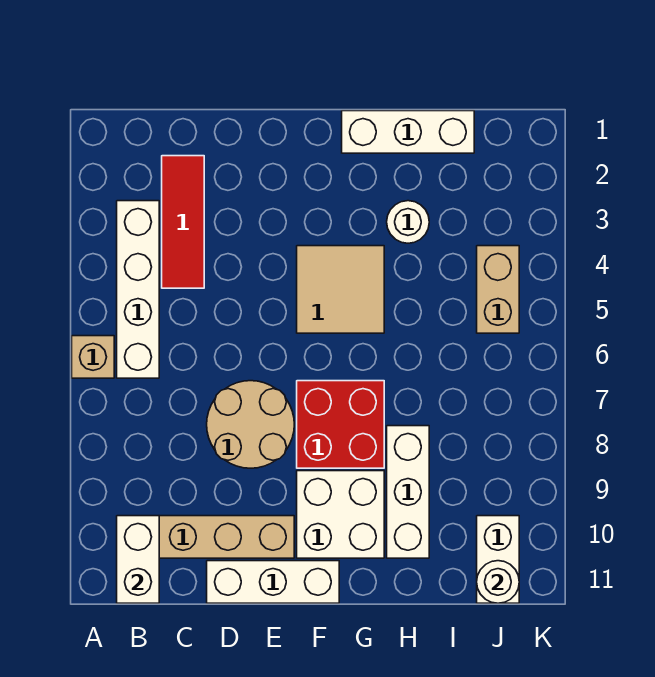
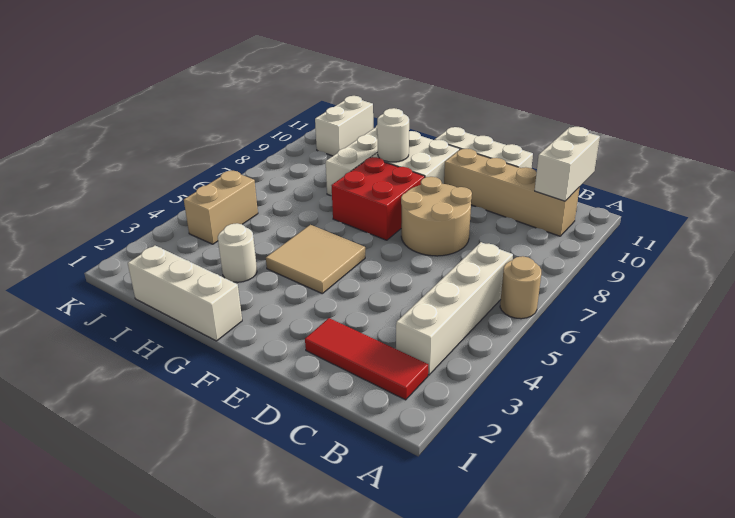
tan brick A6 level 1 -> tan round brick A6 level 1
red tile C2:C4 level 1 -> red tile B2:D2 level 1
white round brick J11 level 2 -> white round brick G9 level 2

